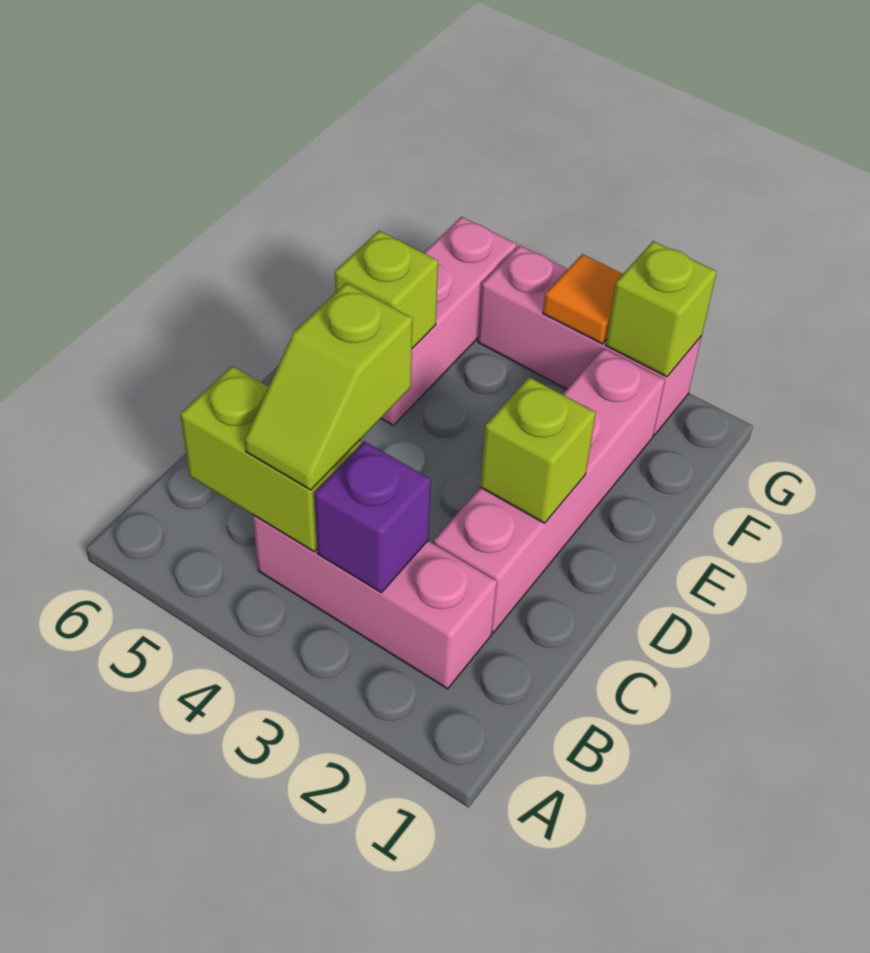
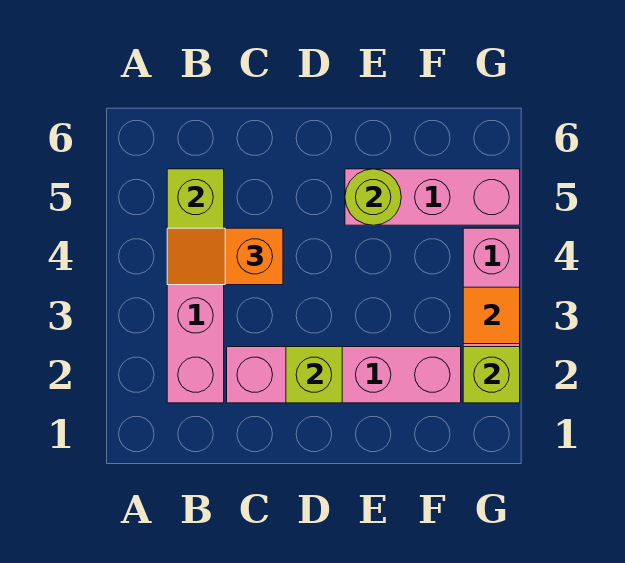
purple brick B3 level 2 -> none
lime slope B4:C4 level 3 top C -> orange slope B4:C4 level 3 top C
lime brick E5 level 2 -> lime round brick E5 level 2

